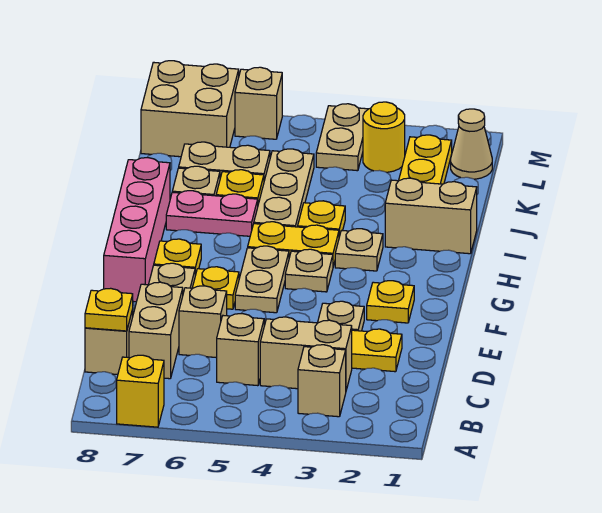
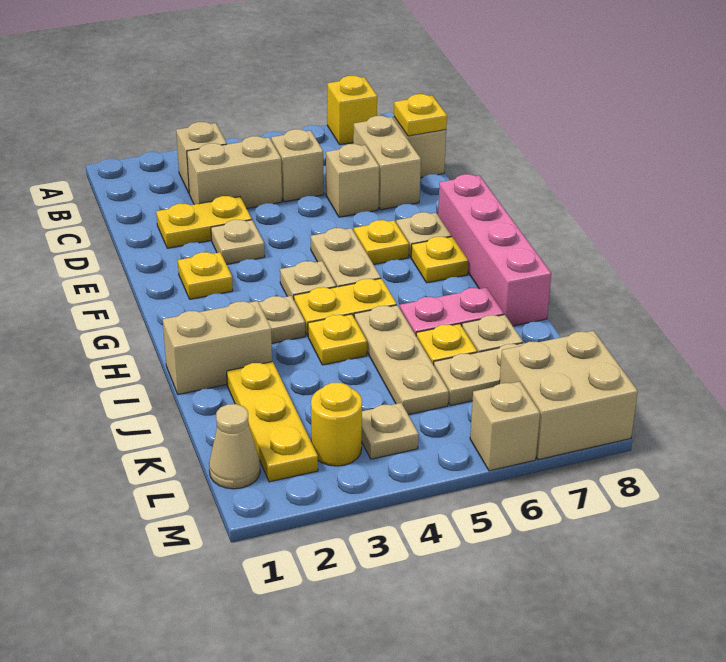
tan plate L4:M4 level 1 -> tan plate L4 level 1

